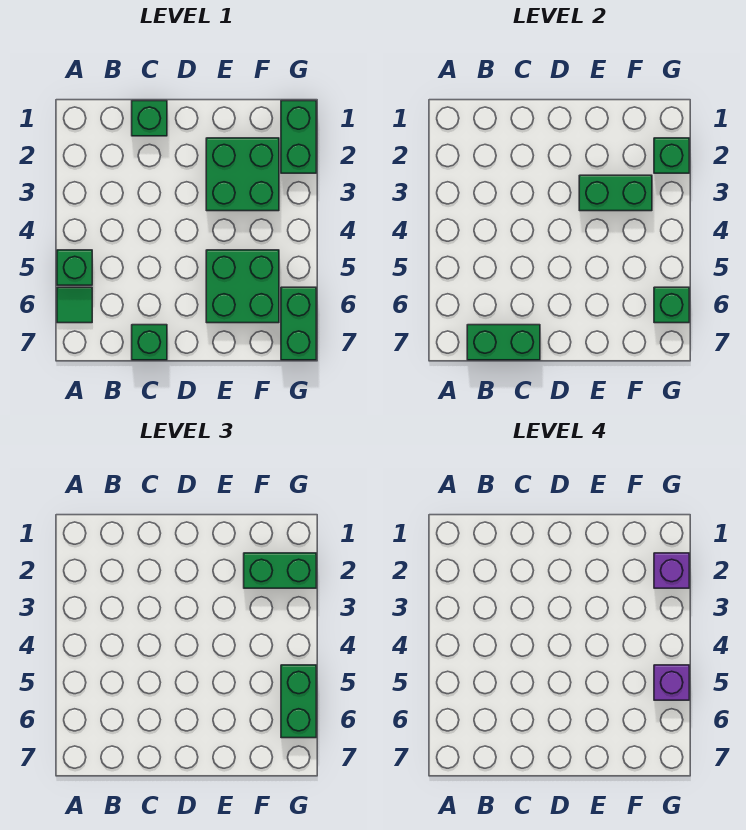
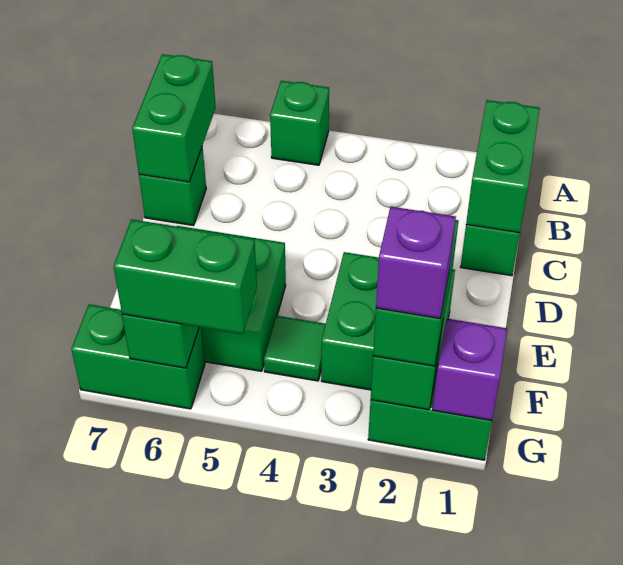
green tile A6 level 1 -> green tile F4 level 1
green brick E3:F3 level 2 -> green brick B1:C1 level 2
purple brick G5 level 4 -> purple brick G1 level 2

